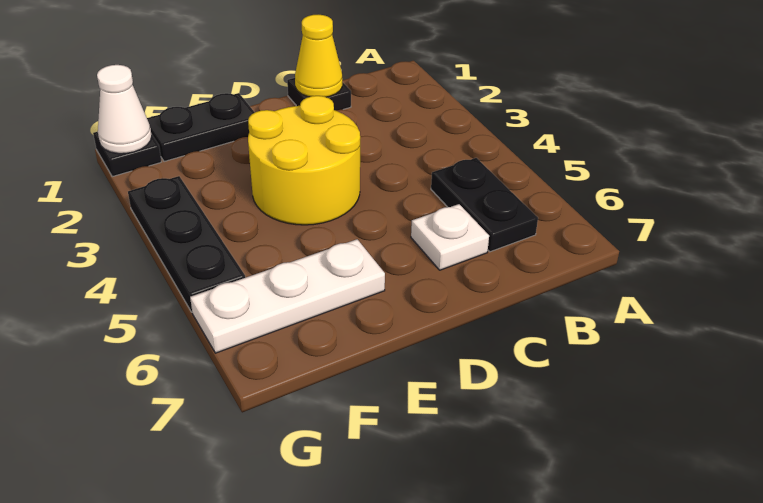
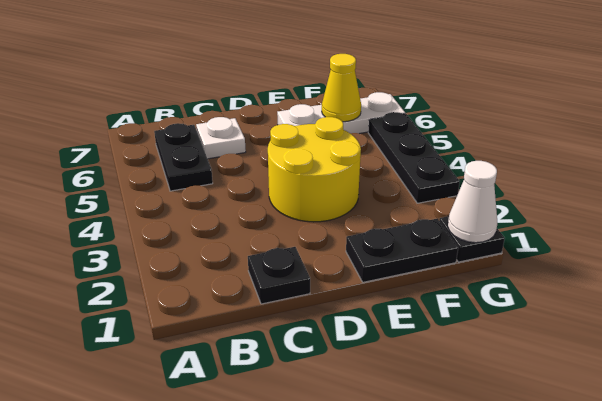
yellow cone C1 level 2 -> yellow cone F6 level 2

